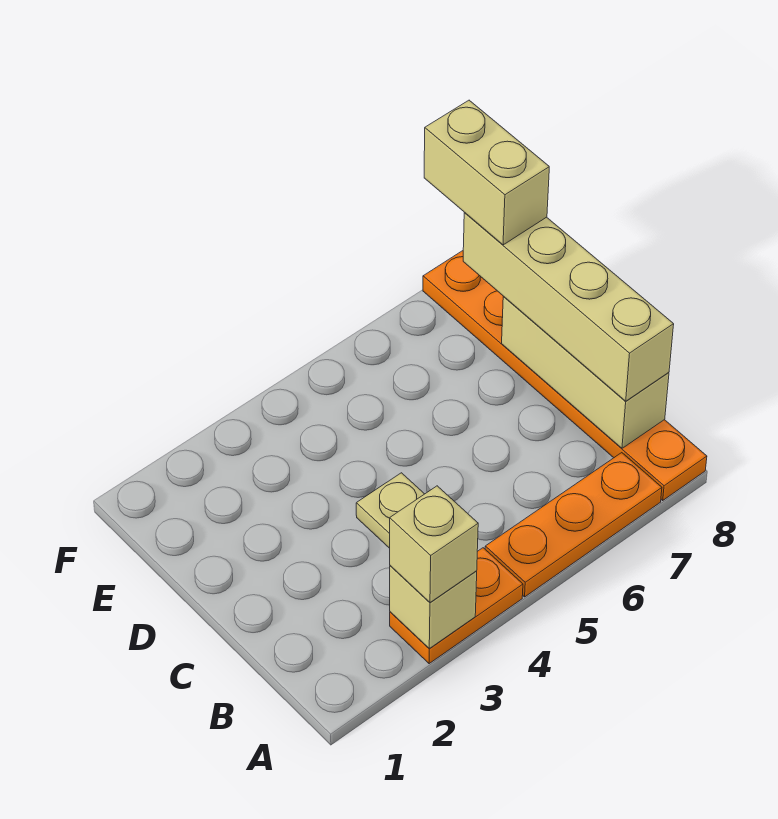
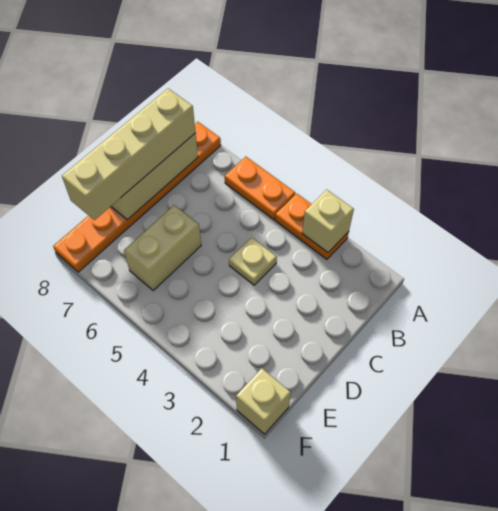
tan brick A3 level 3 -> tan brick F1 level 1
orange plate A5:A7 level 1 -> orange plate A5:A6 level 1
tan brick E8:F8 level 4 -> tan brick D6:E6 level 1

